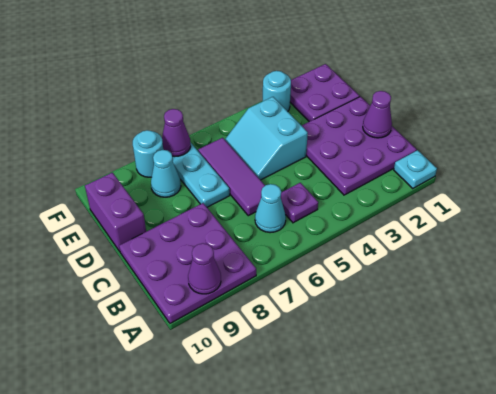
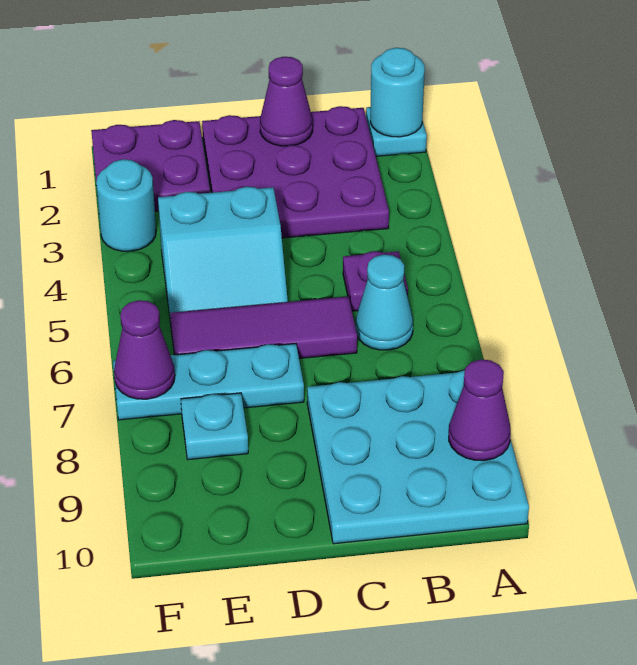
purple plate A8:C10 level 1 -> cyan plate A8:C10 level 1
purple brick D10:E10 level 1 -> none
cyan cone E8 level 1 -> cyan plate E8 level 1
cyan round brick F8 level 1 -> cyan round brick A1 level 2

